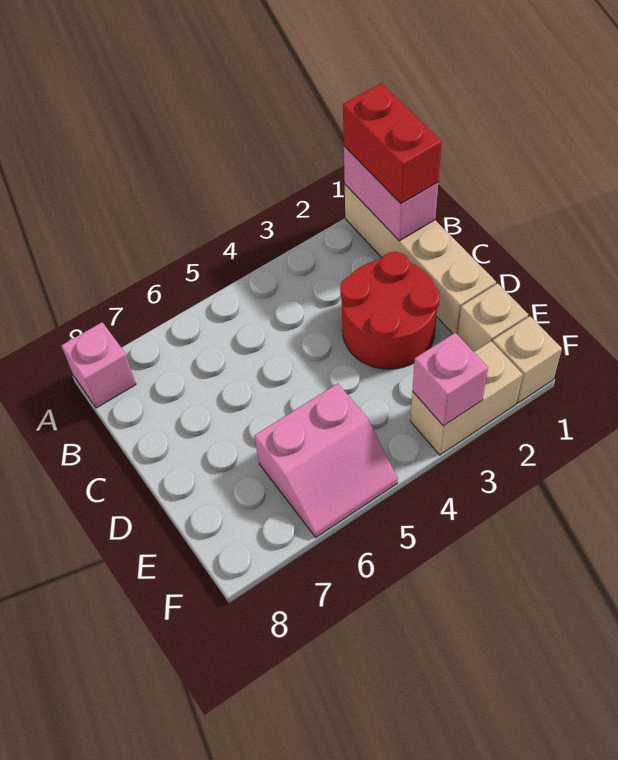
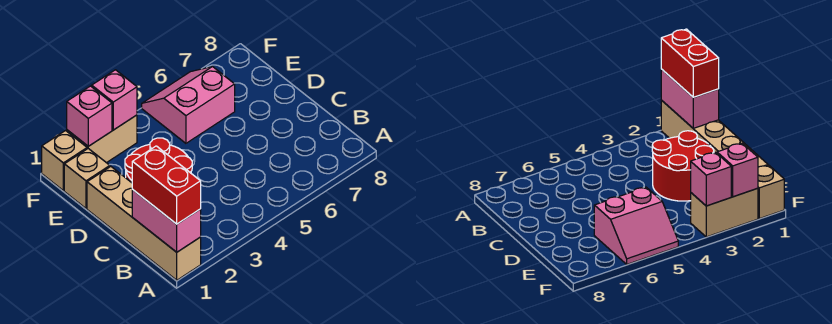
pink brick A8 level 1 -> pink brick F2 level 2

